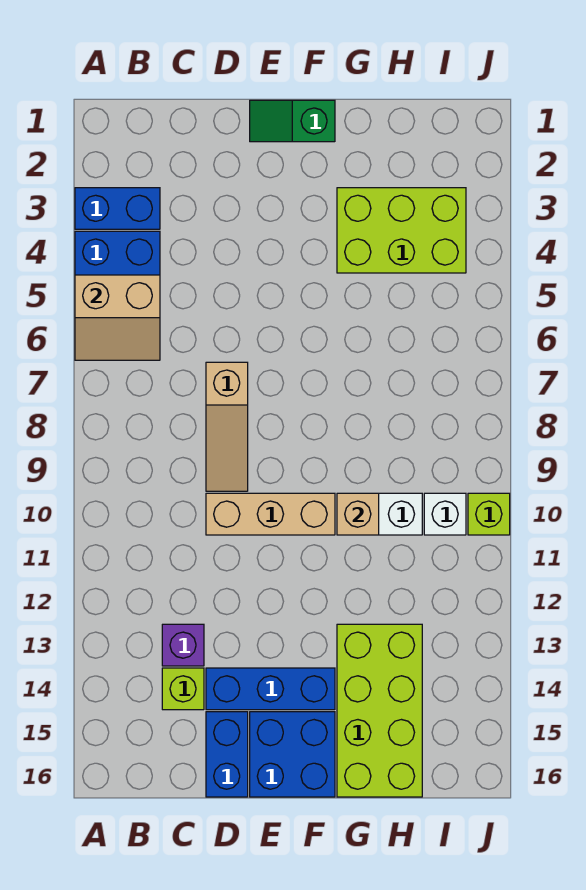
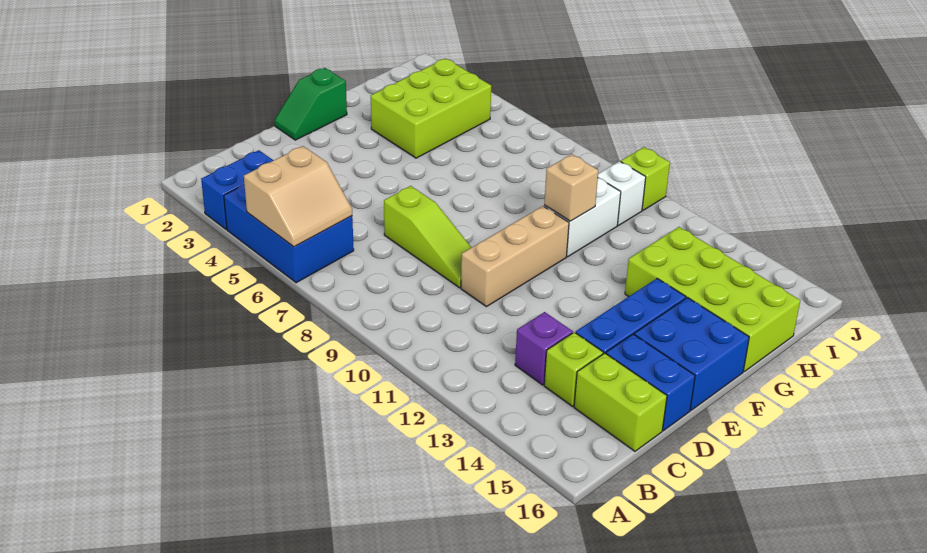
none -> lime brick C15:C16 level 1
tan slope D7:D9 level 1 top 7 -> lime slope D7:D9 level 1 top 7

